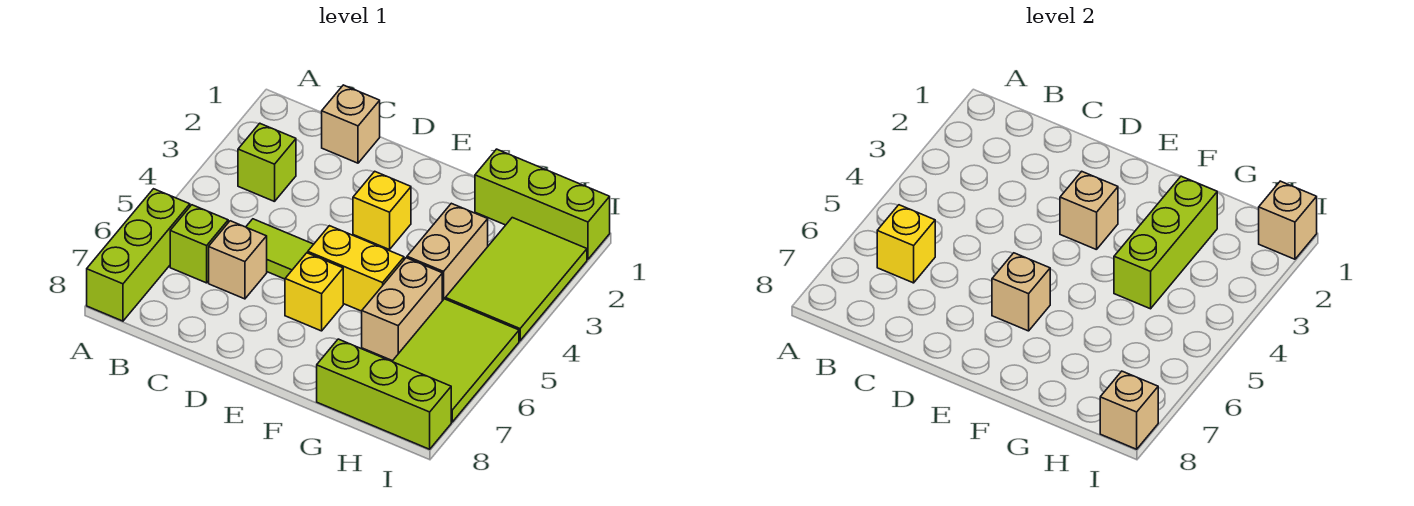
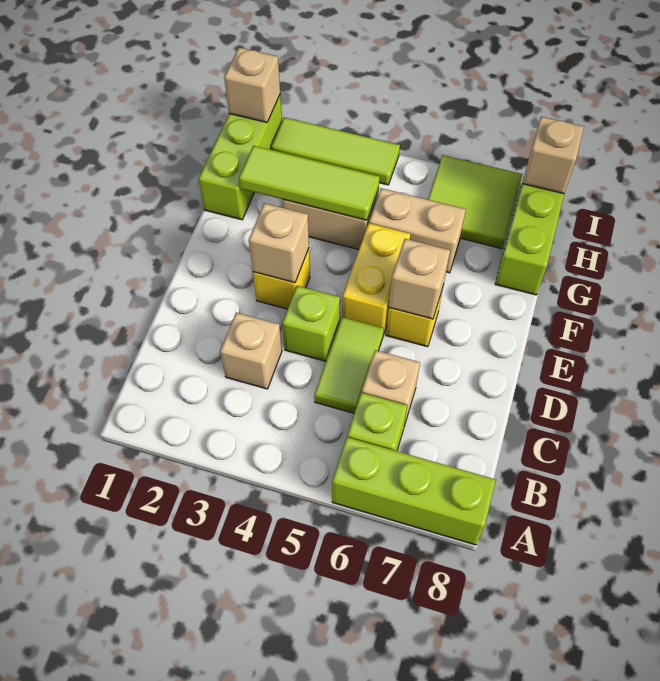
lime brick B3 level 1 -> lime brick D4 level 1
yellow brick B6 level 2 -> none
tan brick C1 level 1 -> tan brick C3 level 1
lime brick G2:G4 level 2 -> lime tile G2:G4 level 2
lime tile H2:I4 level 1 -> lime tile I2:I4 level 1
lime tile H5:I7 level 1 -> lime tile H6:I7 level 1

